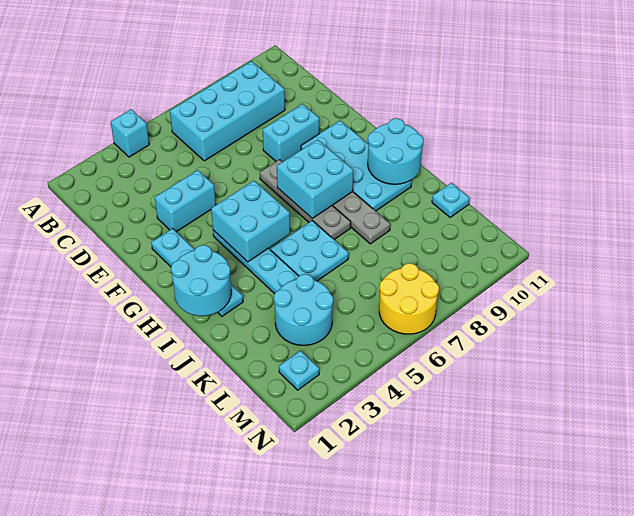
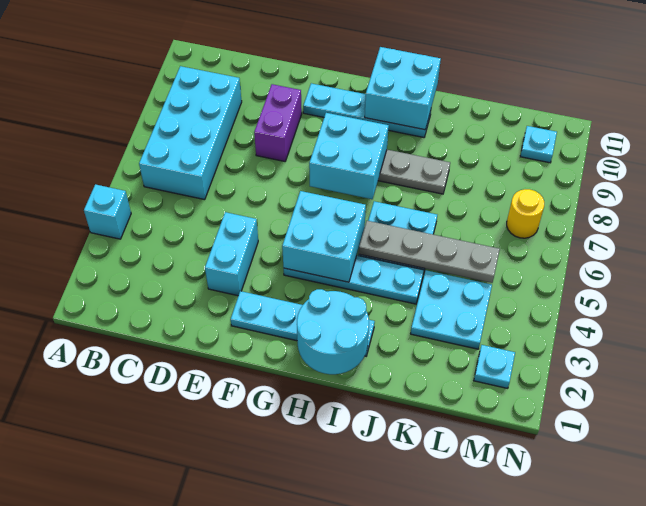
cyan brick E8:E9 level 1 -> purple brick E8:E9 level 1
grey plate F7:I7 level 1 -> grey plate I5:L5 level 2
cyan plate F9:I10 level 1 -> cyan plate F10:I10 level 1
cyan round brick H10:I11 level 2 -> cyan brick H10:I11 level 2
cyan round brick K3:L4 level 1 -> cyan plate K3:L4 level 1
cyan plate K11 level 1 -> cyan plate M10 level 1
yellow round brick M6:N7 level 1 -> yellow round brick M7 level 1

